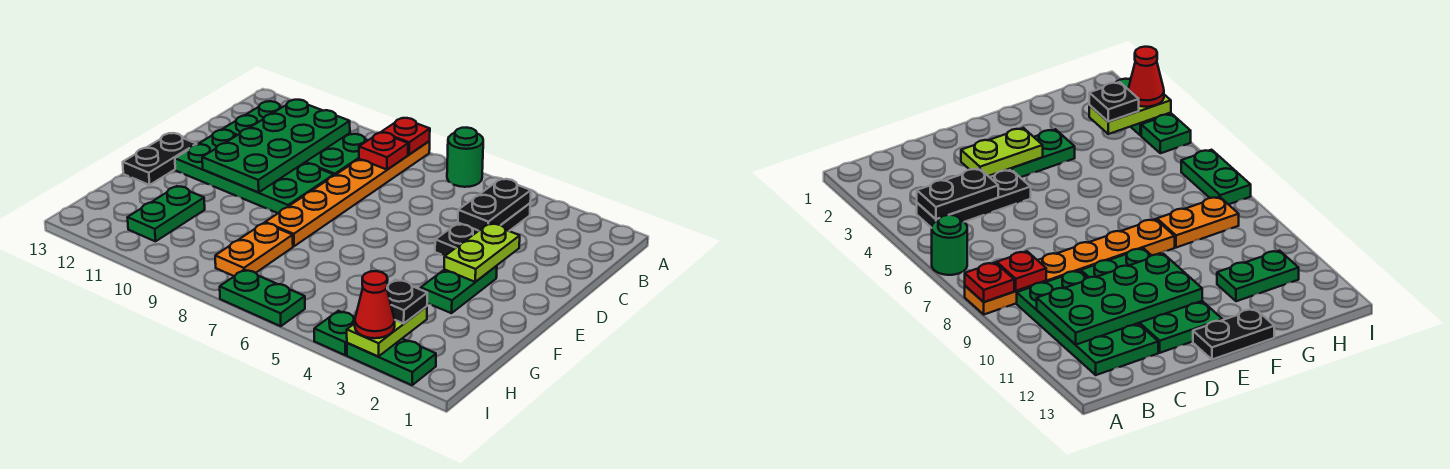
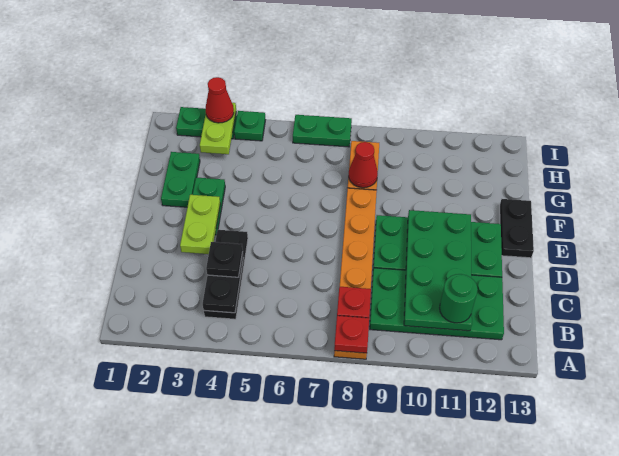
green round brick A6 level 1 -> green round brick B11 level 3
none -> red cone G8 level 2
green plate G11:H11 level 1 -> green plate F2:G2 level 1
black plate H3 level 3 -> black plate C4 level 3

